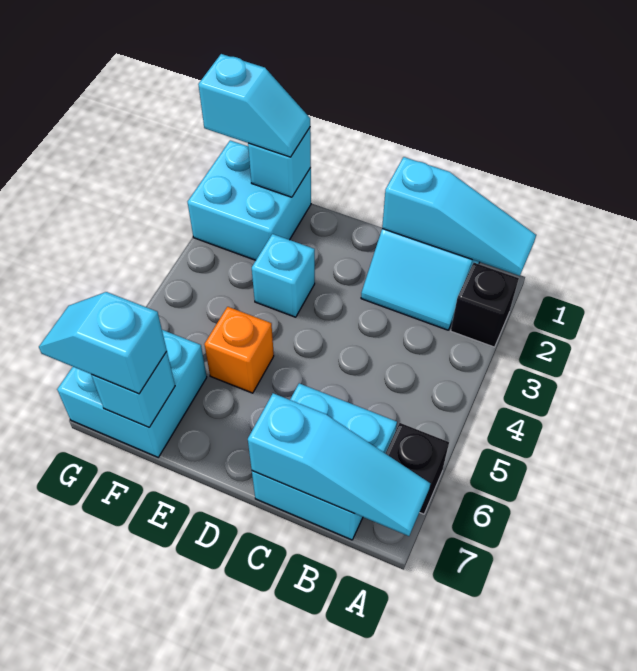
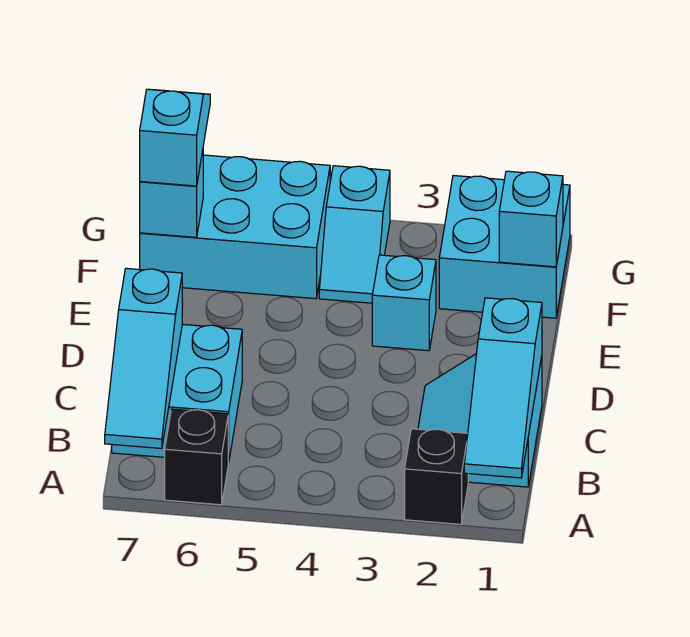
orange brick E5 level 1 -> none
cyan slope F1:G1 level 3 top G -> cyan slope F4:G4 level 1 top G
cyan brick F6:G7 level 1 -> cyan brick F5:G7 level 1

